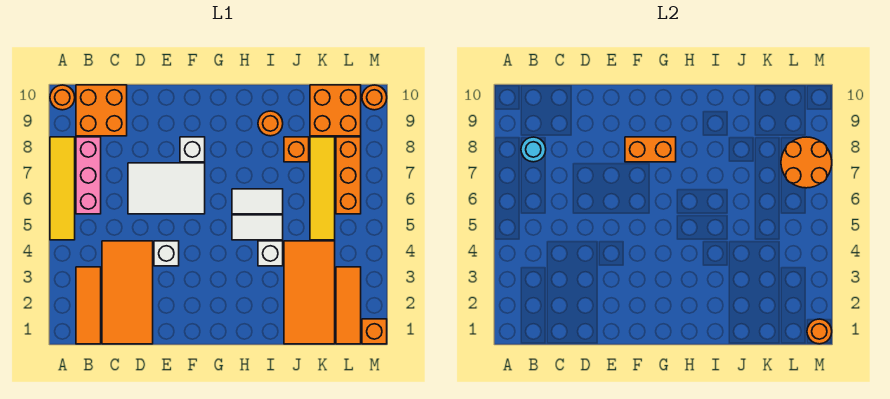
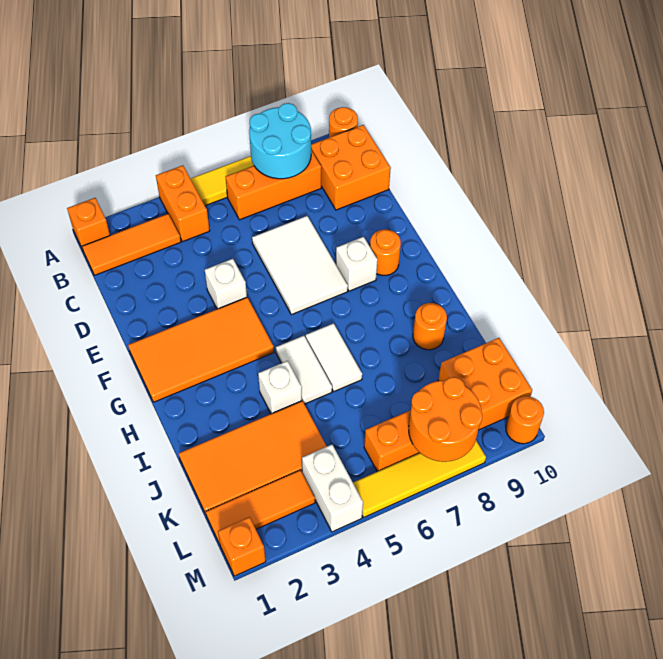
pink brick B6:B8 level 1 -> orange brick B6:B8 level 1
cyan round brick B8 level 2 -> cyan round brick A7:B8 level 2
orange tile C1:D4 level 1 -> orange tile F1:G4 level 1
orange brick F8:G8 level 2 -> orange brick A4:B4 level 1
orange brick J8 level 1 -> orange brick A1 level 1
yellow tile K5:K8 level 1 -> yellow tile M5:M8 level 1
none -> white brick L4:M4 level 1
orange round brick M1 level 2 -> orange round brick F9 level 1

